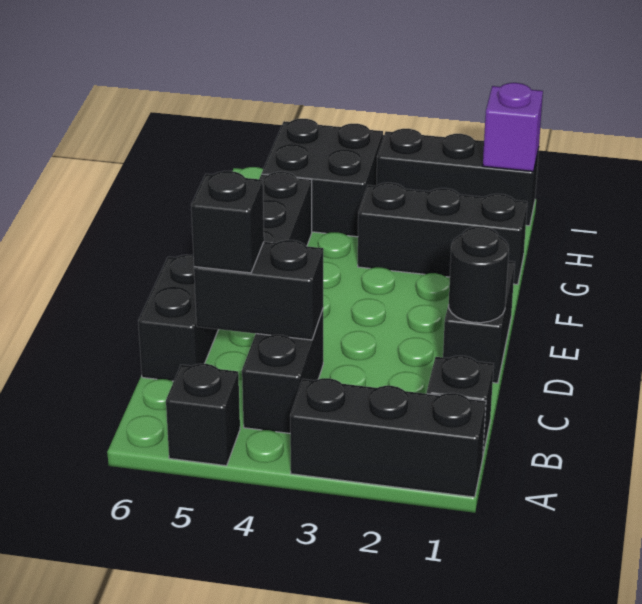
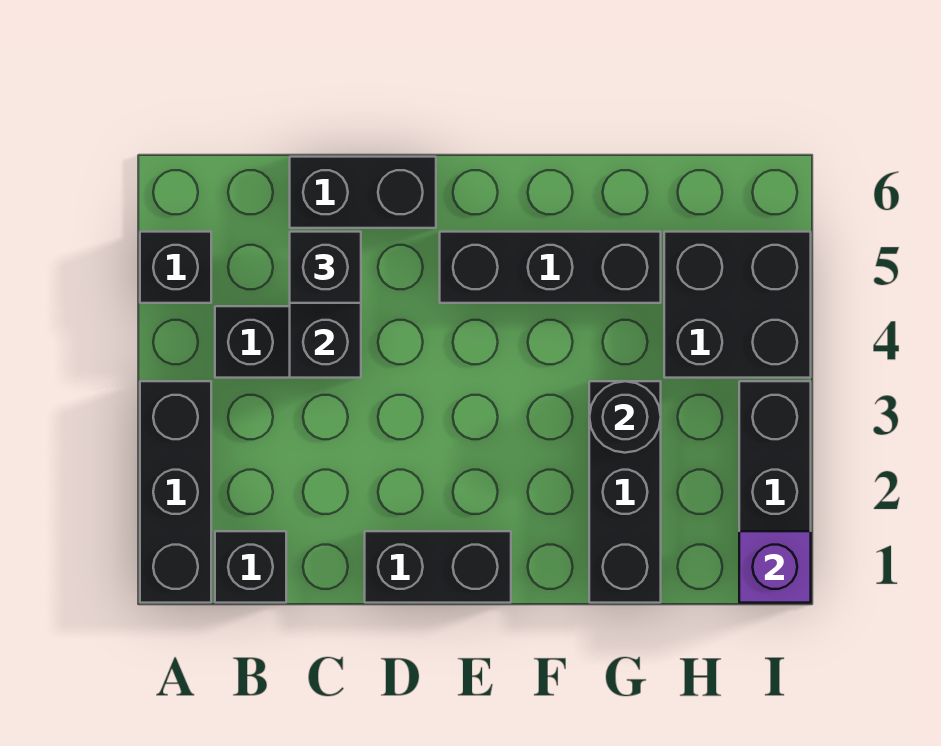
black round brick D1 level 2 -> black round brick G3 level 2

